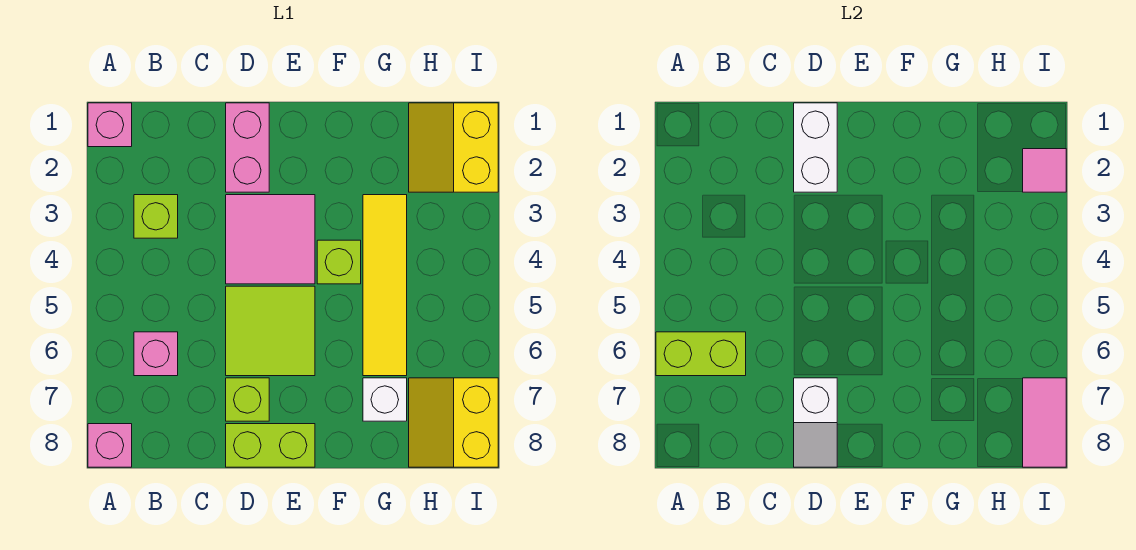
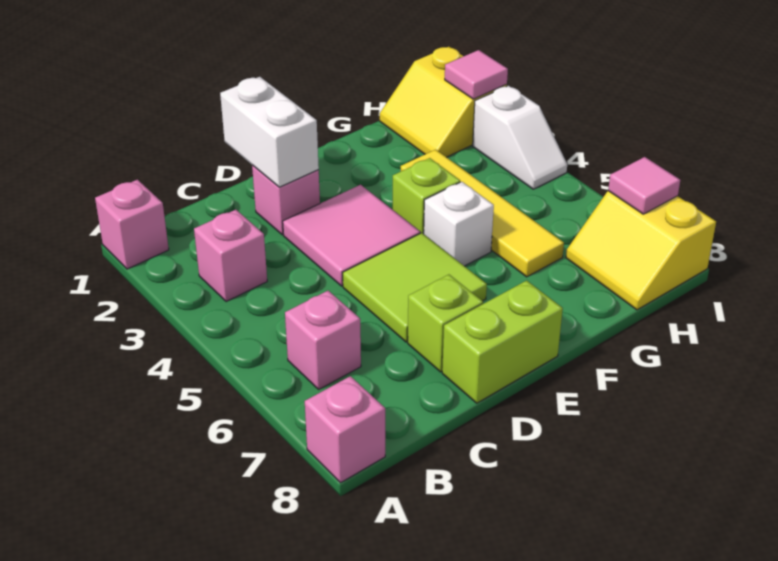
lime brick A6:B6 level 2 -> none
lime brick B3 level 1 -> pink brick B3 level 1
pink brick D1:D2 level 1 -> pink brick D2 level 1
white slope D7:D8 level 2 top 7 -> white slope I3:I4 level 1 top 3
white brick G7 level 1 -> white brick F5 level 1
pink tile I7:I8 level 2 -> pink tile I7 level 2

